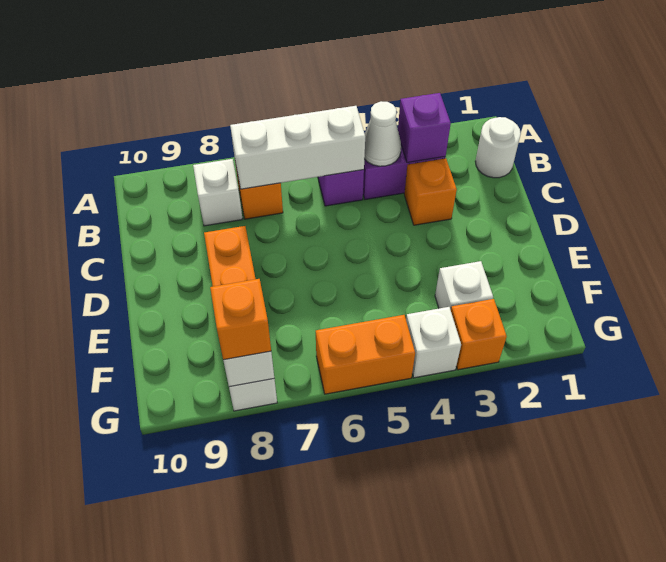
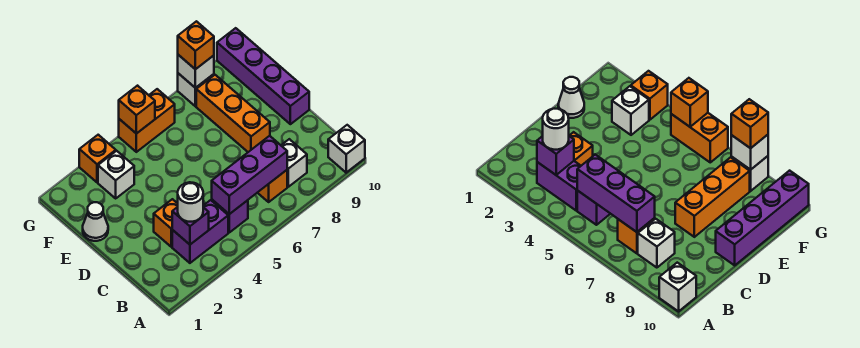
white round brick B1 level 1 -> white round brick B3 level 3
white cone B4 level 2 -> white cone E1 level 1
white brick B5:B7 level 2 -> purple brick B5:B7 level 2
none -> purple brick D10:G10 level 1
white brick G4 level 1 -> white brick A10 level 1
none -> orange brick G5 level 2

